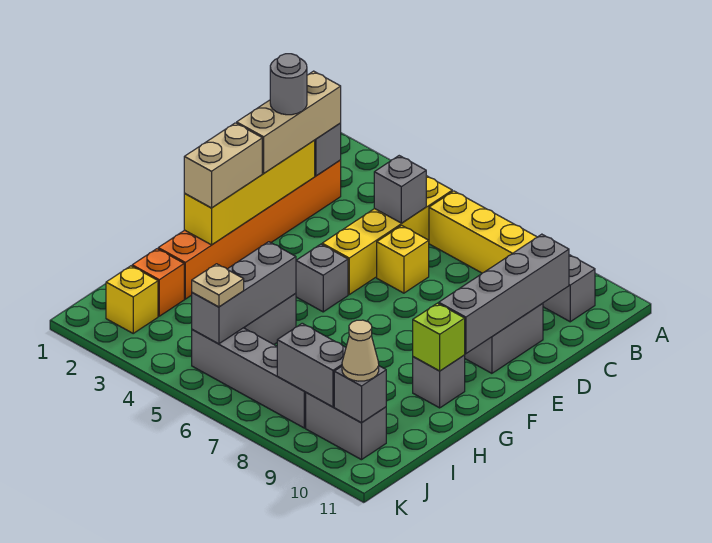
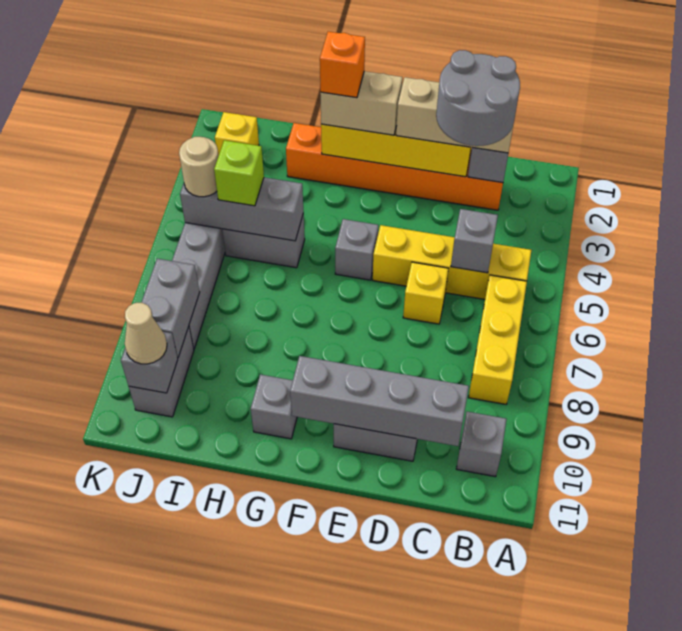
grey round brick D2 level 4 -> grey round brick C2:D3 level 4
lime brick G10 level 2 -> lime brick I5 level 3
orange brick I2 level 1 -> orange brick G2 level 4
tan plate J5 level 3 -> tan round brick J5 level 3

